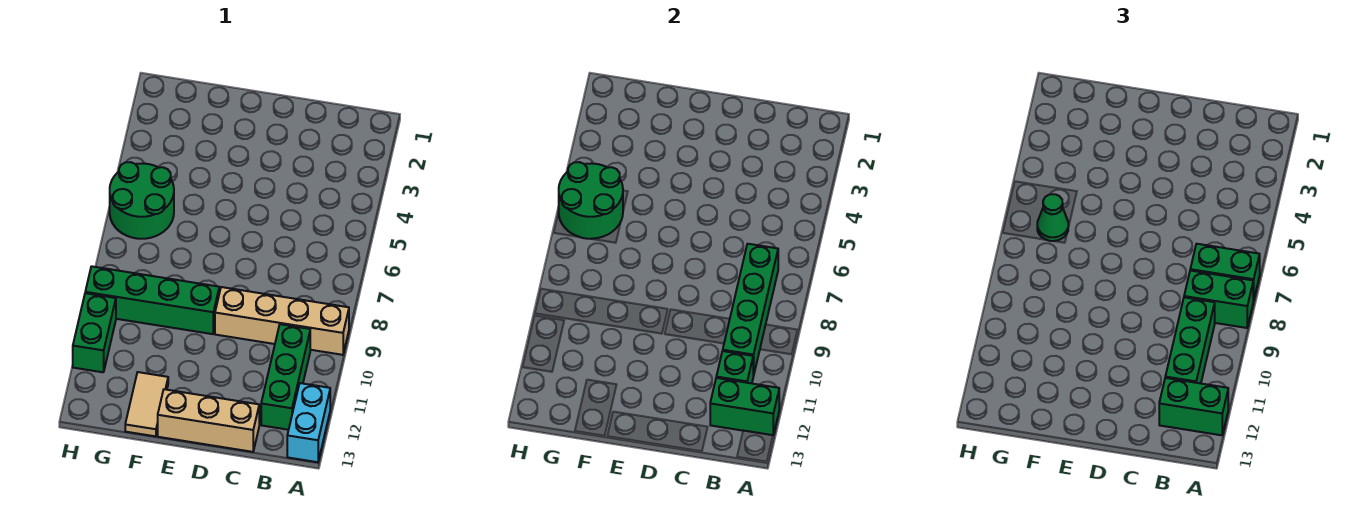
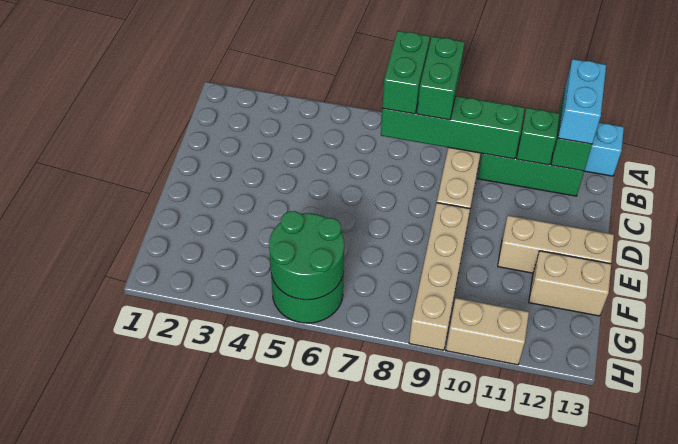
green brick A12:B12 level 3 -> cyan brick A12:B12 level 3
green brick B9:B11 level 3 -> none
tan brick C13:E13 level 1 -> tan brick E11:E13 level 1
green brick E9:H9 level 1 -> tan brick E9:H9 level 1
tan tile F12:F13 level 1 -> tan brick F12:F13 level 1
green cone G6 level 3 -> none
green brick H10:H11 level 1 -> tan brick H10:H11 level 1

